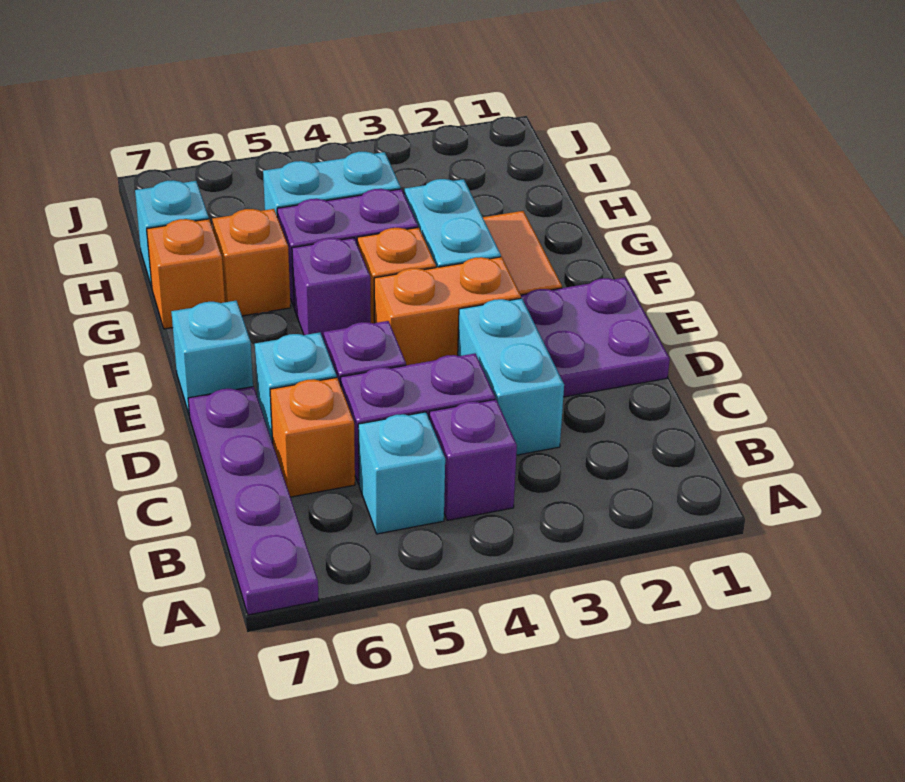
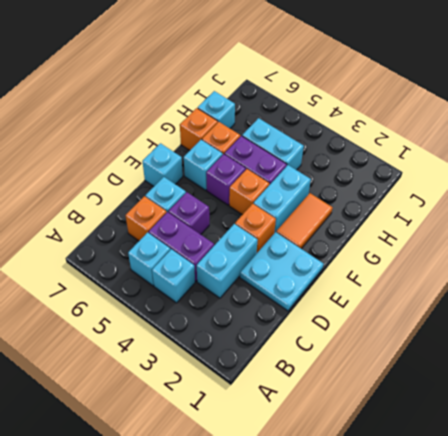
purple plate A7:D7 level 1 -> none
purple brick B4 level 1 -> cyan brick B4 level 1
purple plate D1:E2 level 1 -> cyan plate D1:E2 level 1
orange brick E3:E4 level 1 -> orange brick E3 level 1
none -> cyan brick F6 level 1

